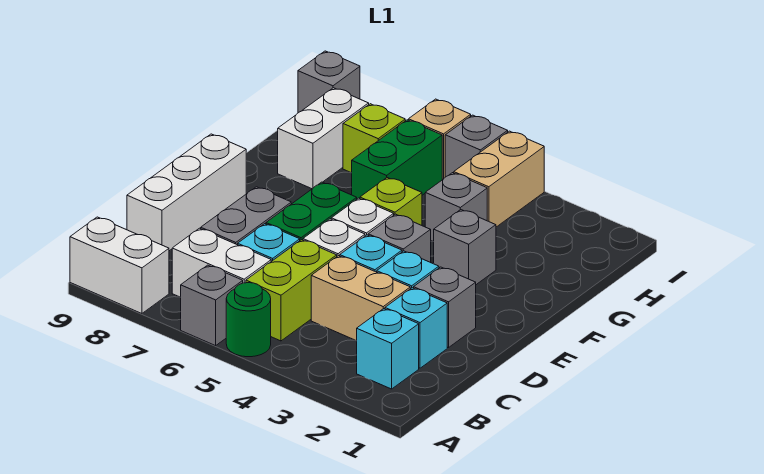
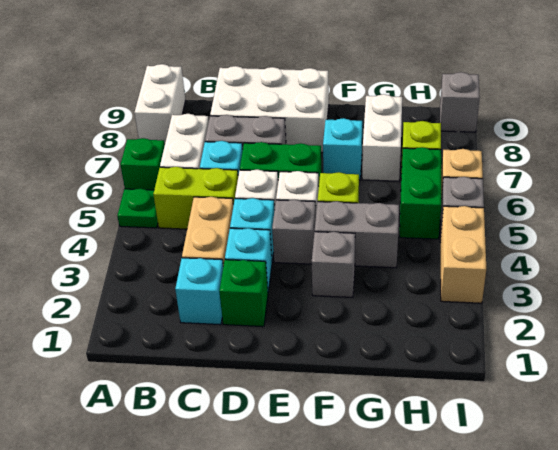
green round brick A5 level 1 -> green plate A5 level 1
grey brick A6 level 1 -> green brick A6 level 1
cyan brick B2 level 1 -> cyan brick F7 level 1
white brick C9:E9 level 1 -> white brick C8:E9 level 1
grey brick D2 level 1 -> green brick D2 level 1
grey brick G4 level 1 -> grey brick F4:G4 level 1
green brick G6:H6 level 1 -> green brick H5:H6 level 1
white brick G8:H8 level 1 -> white brick G7:G8 level 1
tan brick H4:I4 level 1 -> tan brick I3:I4 level 1

